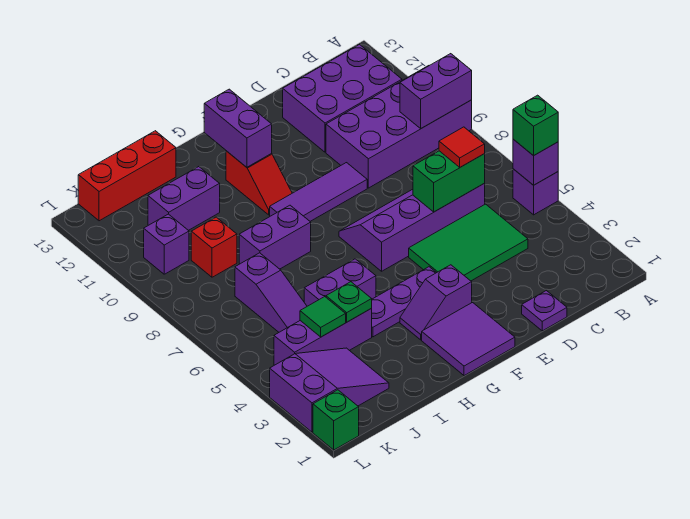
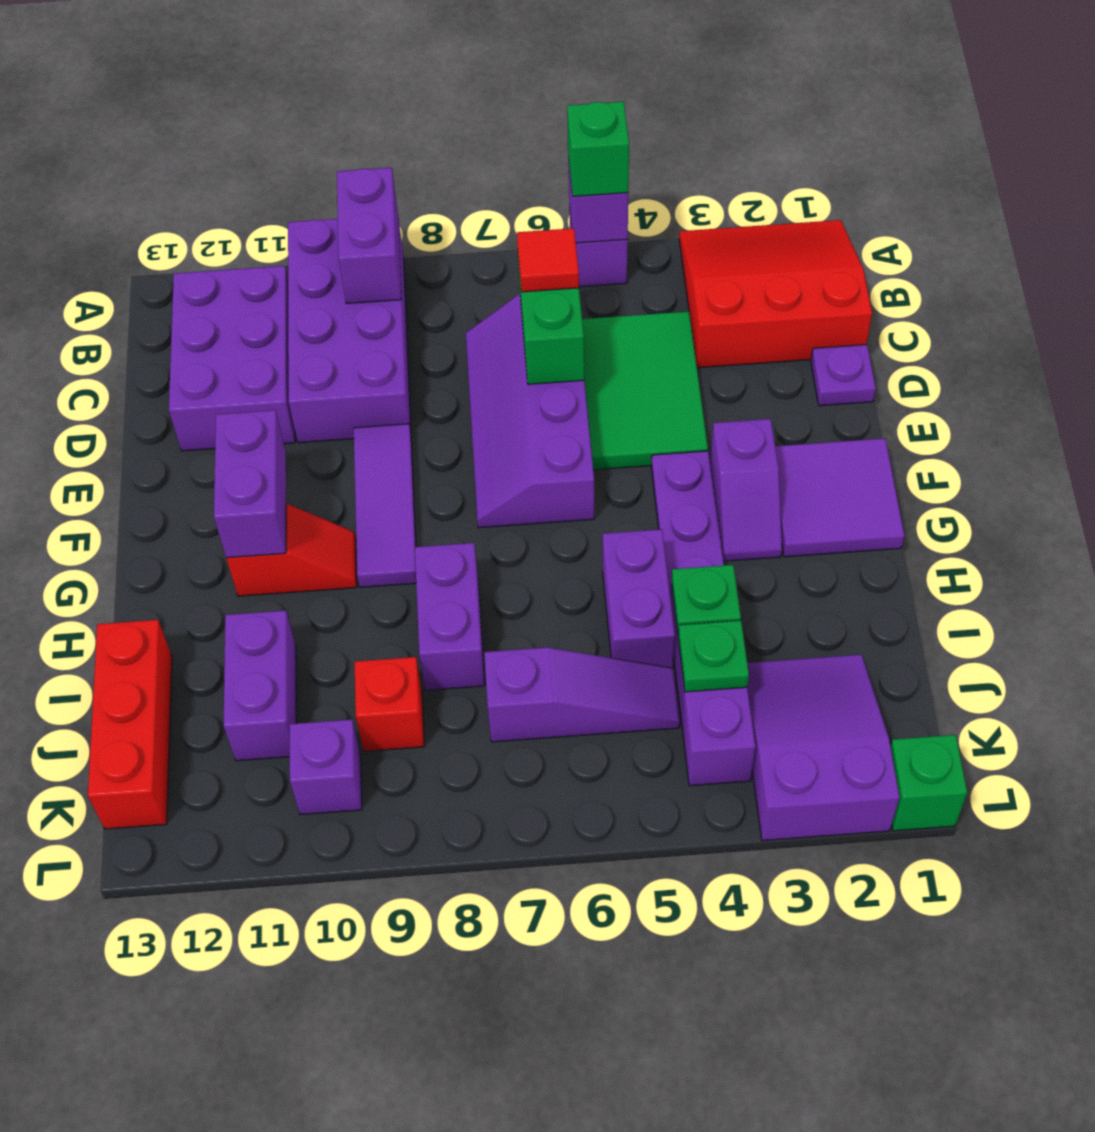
none -> red slope A1:C3 level 1 top C
purple brick G11:G12 level 2 -> purple brick F11:G11 level 2
green tile J4 level 2 -> green plate J4 level 2

